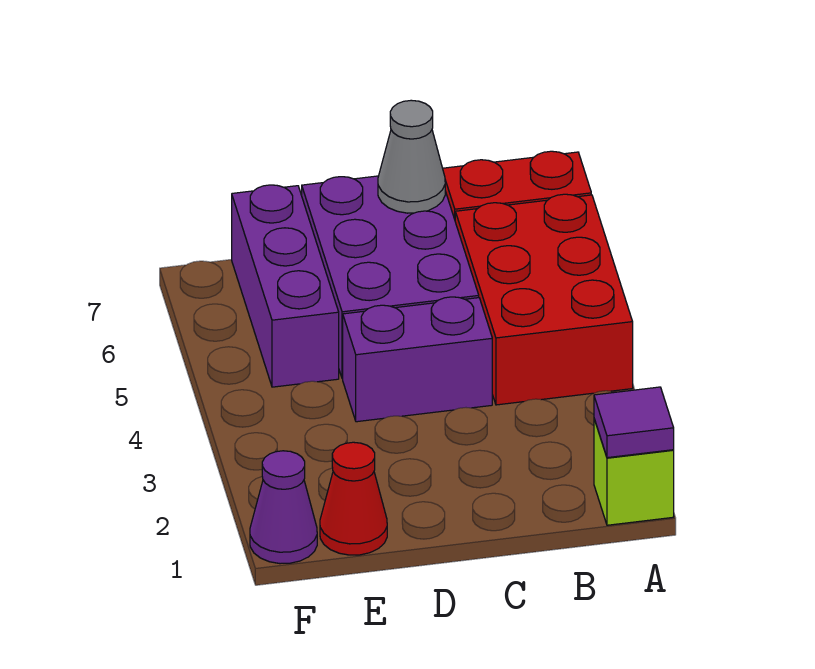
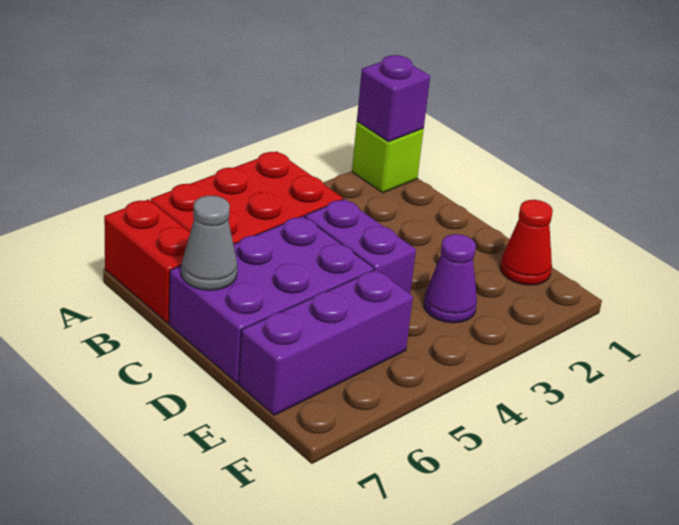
purple tile A1 level 2 -> purple brick A1 level 2
purple cone F1 level 1 -> purple cone E3 level 1

